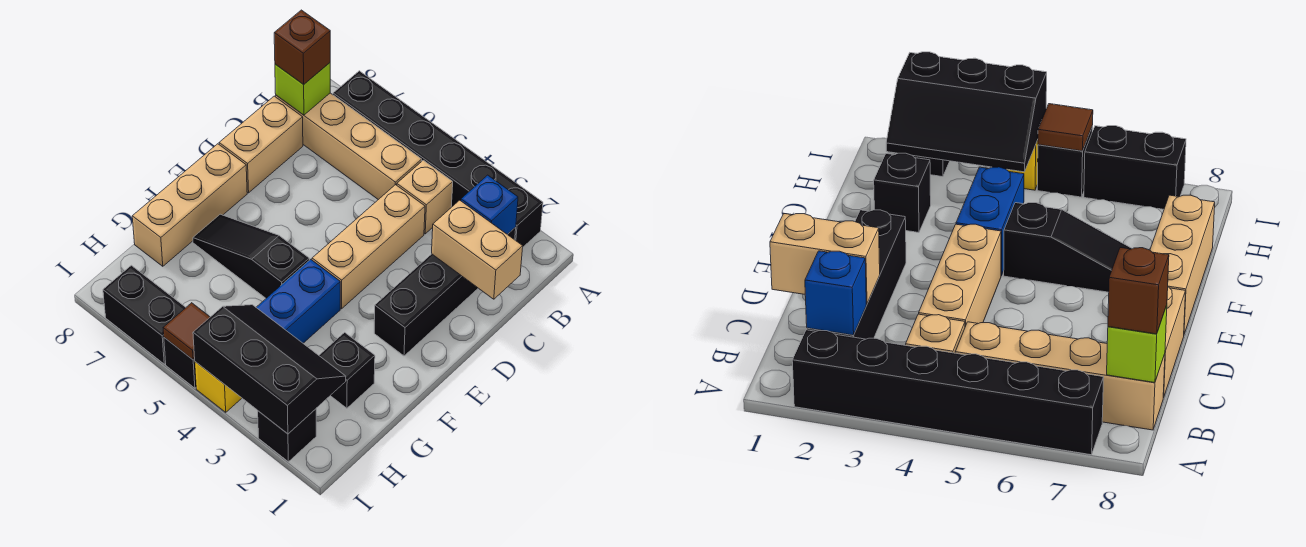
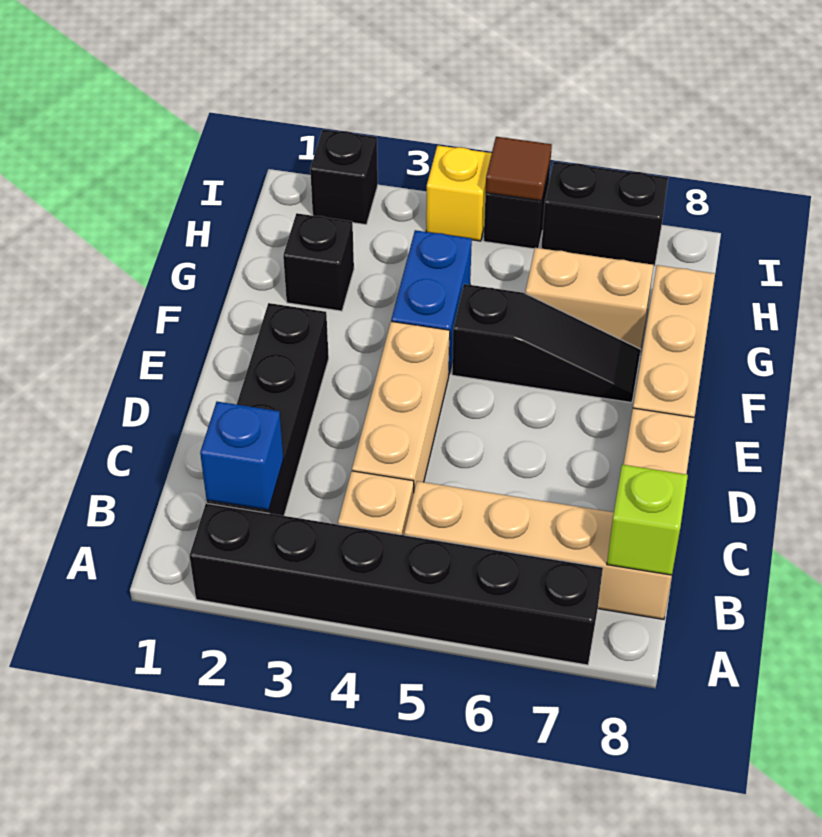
brown brick B8 level 3 -> none
tan brick C1:C2 level 2 -> tan brick G6:G7 level 1
black slope H2:I4 level 2 top I -> none

